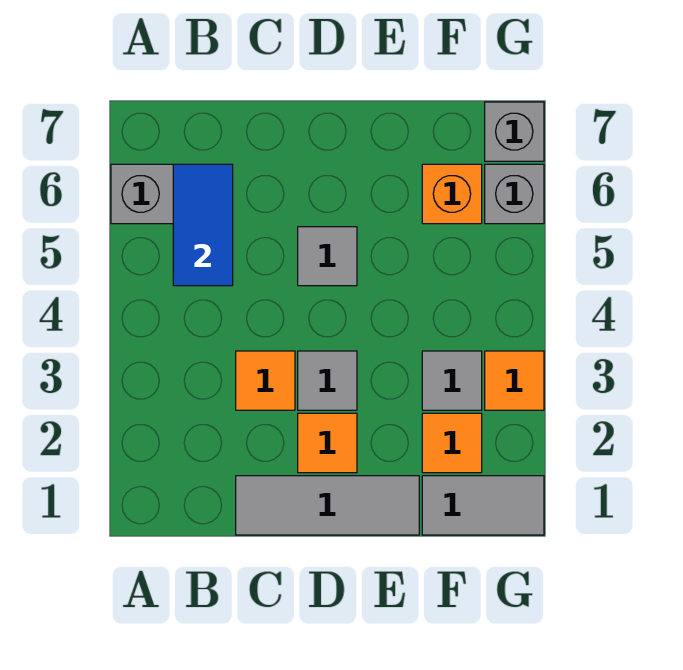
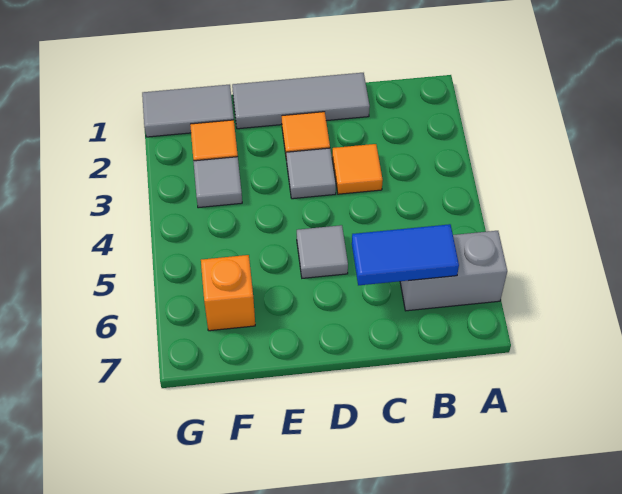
blue tile B5:B6 level 2 -> blue tile B6:C6 level 2
orange tile G3 level 1 -> none
grey brick G6 level 1 -> none
grey brick G7 level 1 -> none

